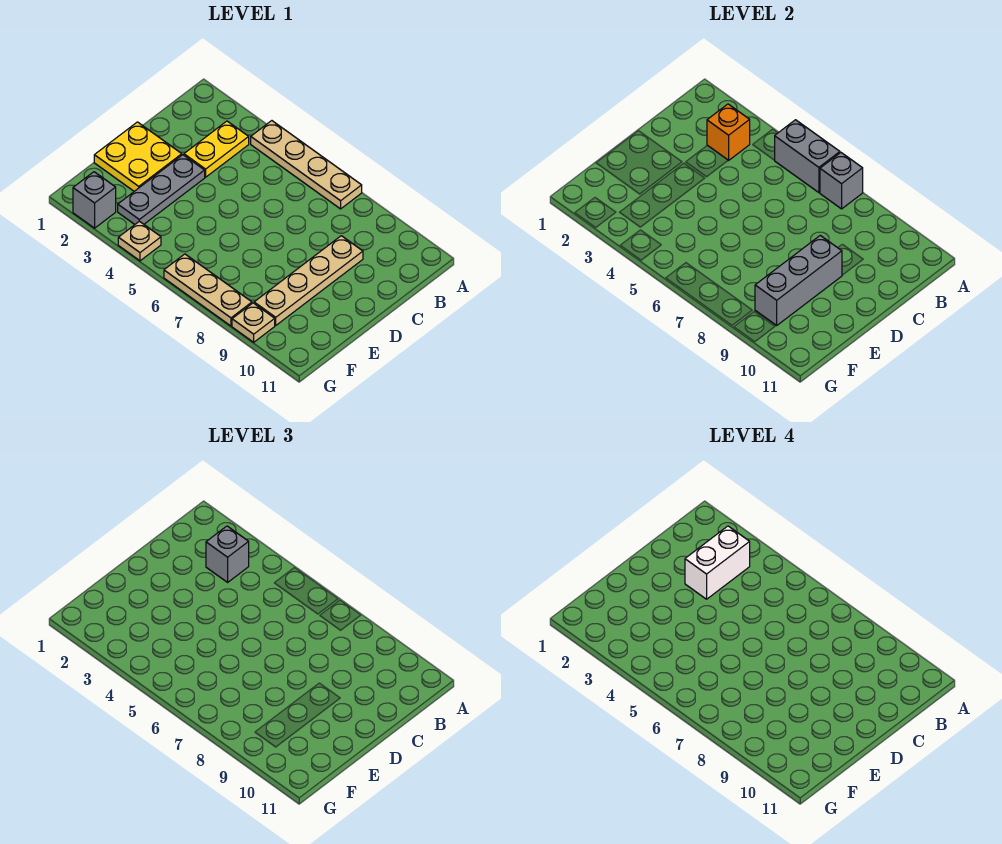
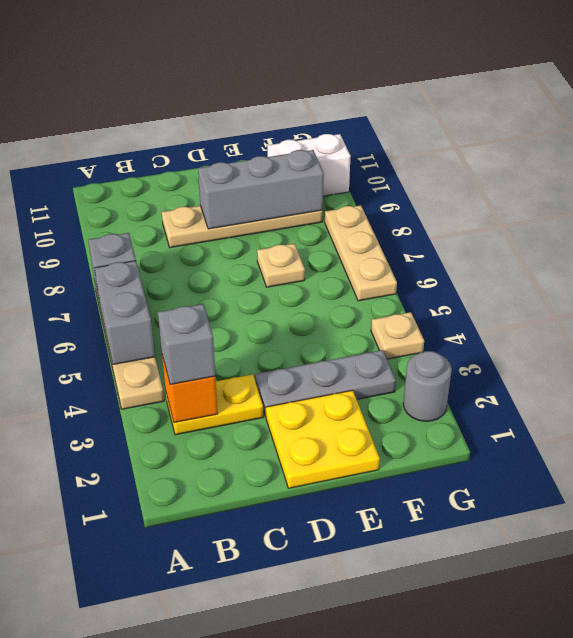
white brick B3:C3 level 4 -> white brick F10:G10 level 1
grey brick G2 level 1 -> grey round brick G2 level 1
tan plate G9 level 1 -> tan plate E7 level 1

